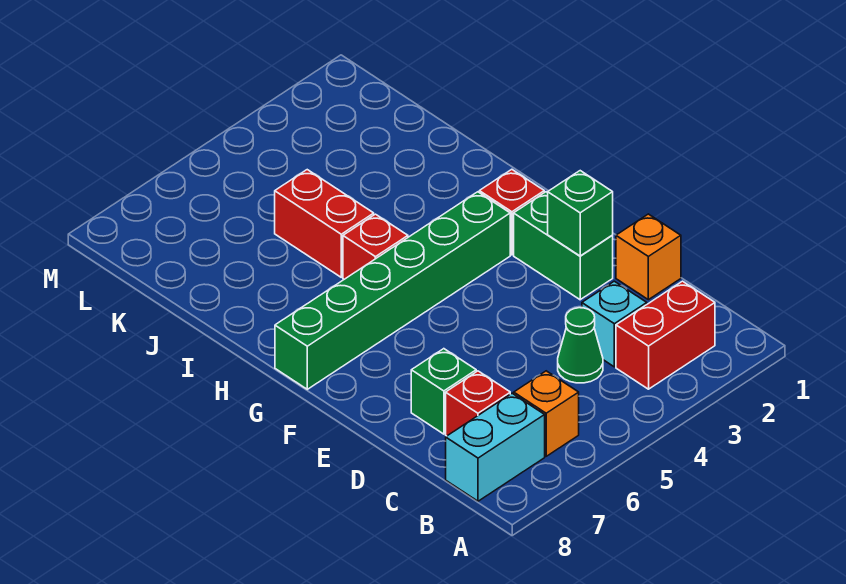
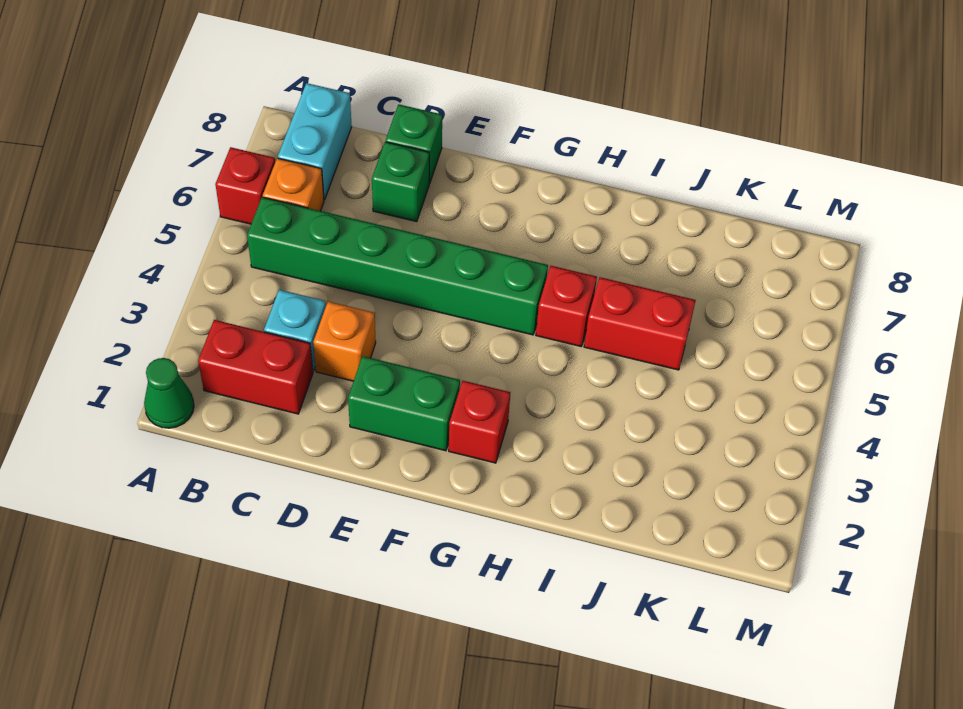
red brick B2:B3 level 1 -> red brick B2:C2 level 1
green cone C4 level 1 -> green cone A1 level 1
red brick C7 level 1 -> red brick A6 level 1
orange brick D1 level 1 -> orange brick D3 level 1
green brick E2 level 2 -> green brick D8 level 1
green brick G3:G8 level 1 -> green brick B5:G5 level 1

